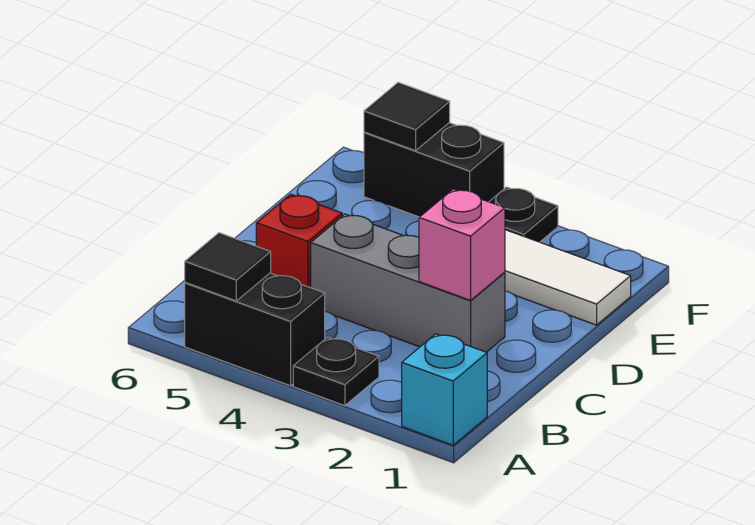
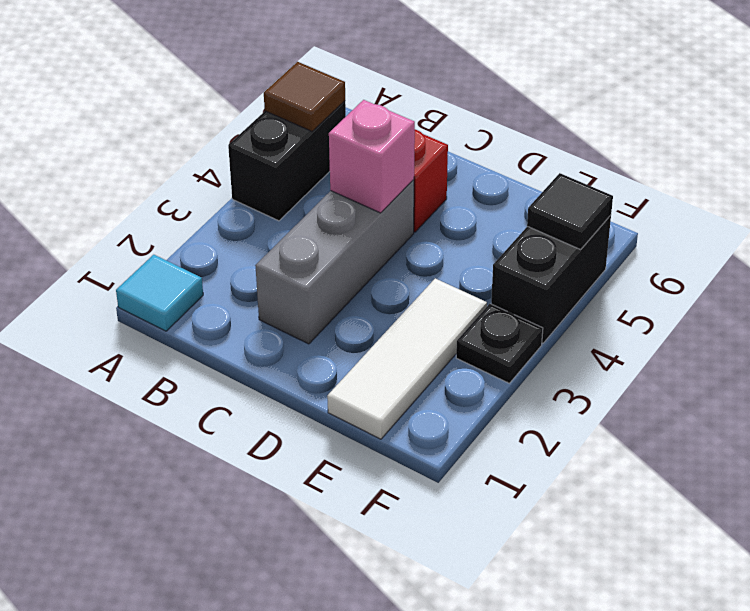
cyan brick A1 level 1 -> cyan tile A1 level 1
black plate A3 level 1 -> none
black tile A5 level 2 -> brown tile A5 level 2
pink brick C2 level 2 -> pink brick C4 level 2

